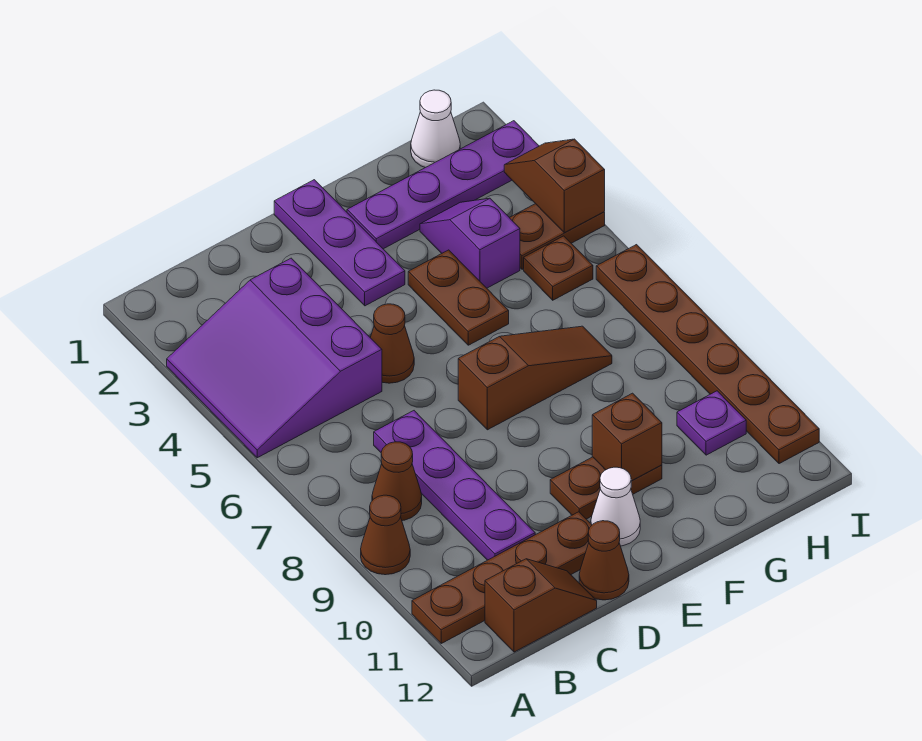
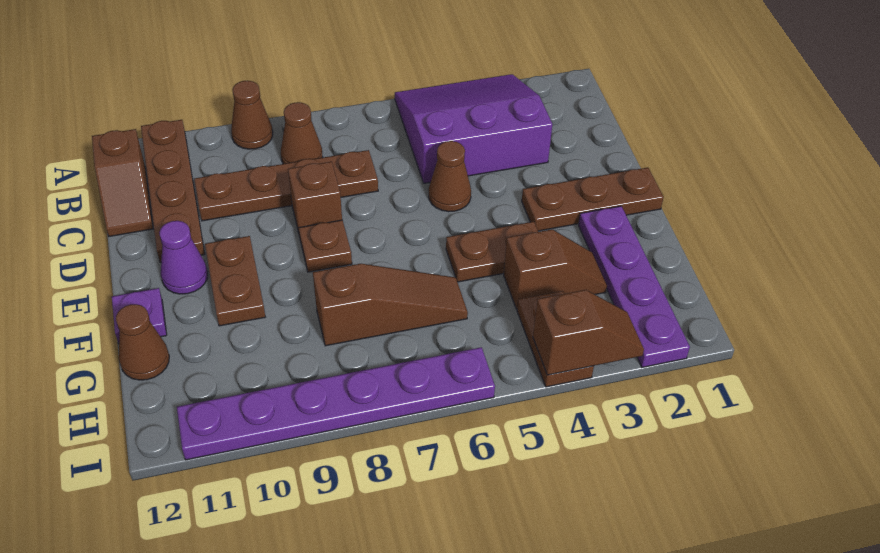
purple plate C7:C10 level 1 -> brown plate C7:C10 level 1
brown cone D12 level 1 -> brown cone G12 level 1
purple plate E1:E3 level 1 -> brown plate E1:E3 level 1
brown slope E7:G7 level 1 top E -> brown slope G6:G8 level 1 top 8
white cone E11 level 1 -> purple cone E11 level 1
brown brick F10 level 2 -> brown brick D8 level 1
purple slope G3:G4 level 1 top 4 -> brown slope G3:G4 level 1 top 4
white cone H1 level 1 -> none
brown plate H5 level 1 -> brown plate E8 level 1
purple plate H10 level 1 -> purple plate F12 level 1
brown plate I6:I11 level 1 -> purple plate I6:I11 level 1

